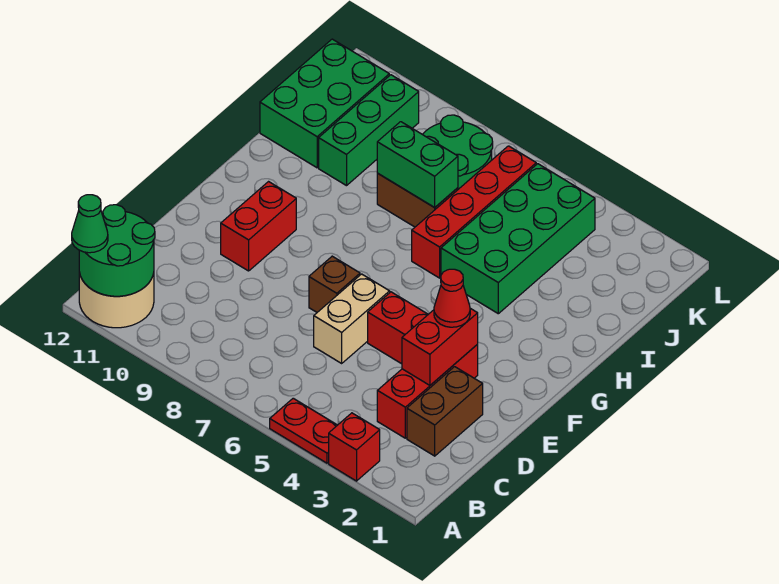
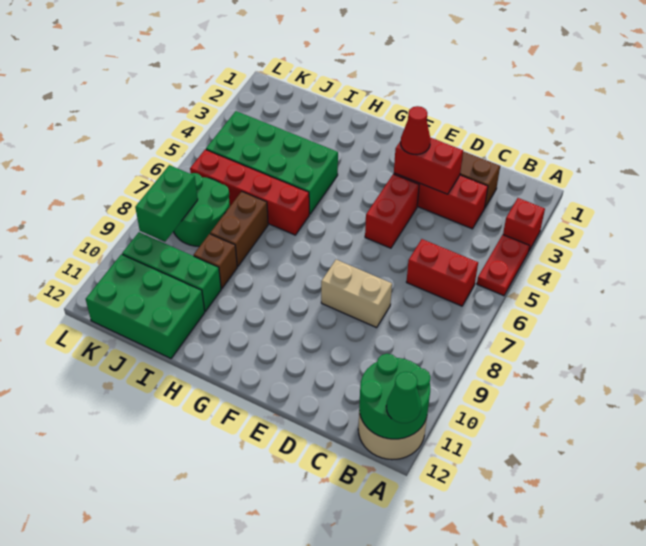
tan brick D6:E6 level 1 -> tan brick D8:E8 level 1
brown brick E7 level 1 -> brown brick I9 level 1
red brick E10:F10 level 1 -> red brick B6:C6 level 1
green brick I7:I8 level 2 -> green brick K8:K9 level 2

